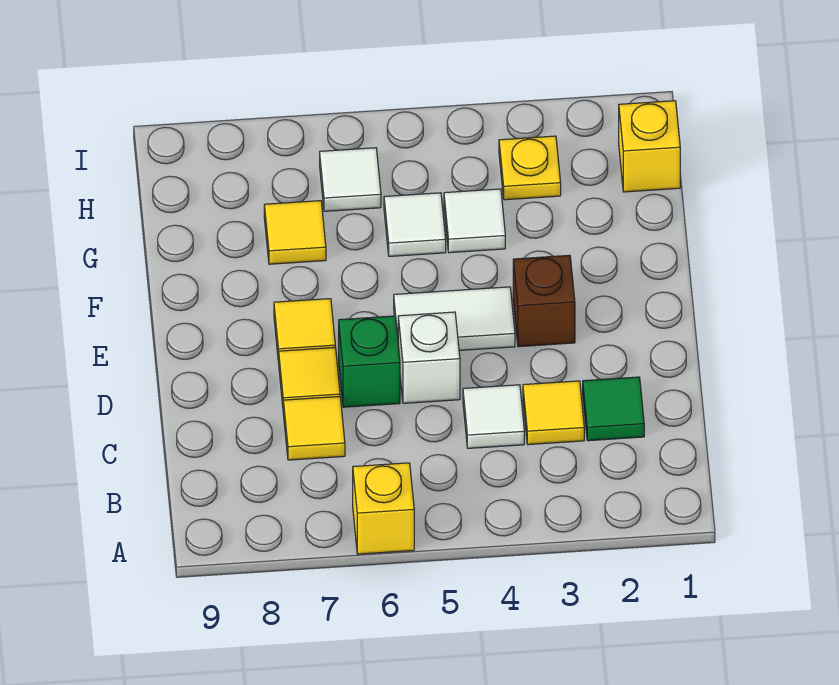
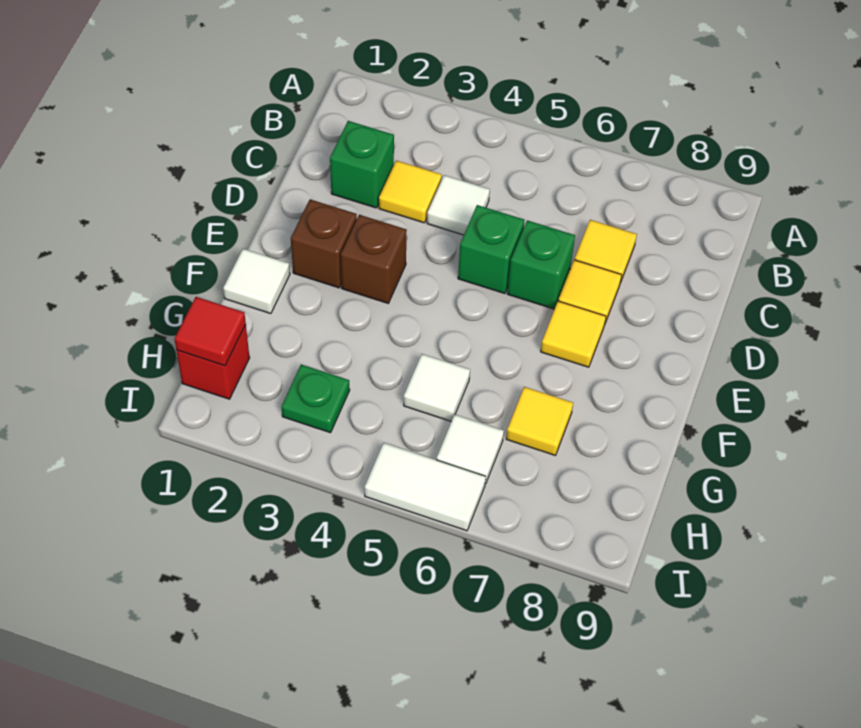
yellow brick A6 level 1 -> none
green tile C2 level 1 -> green brick C2 level 1
white brick D5 level 1 -> green brick D5 level 1
none -> brown brick E2 level 1
white tile E4:E5 level 1 -> white tile I5:I6 level 1
white tile G4 level 1 -> white tile F1 level 1
yellow brick H1 level 1 -> red brick H1 level 1
none -> red tile H1 level 2
yellow plate H3 level 1 -> green plate H3 level 1

